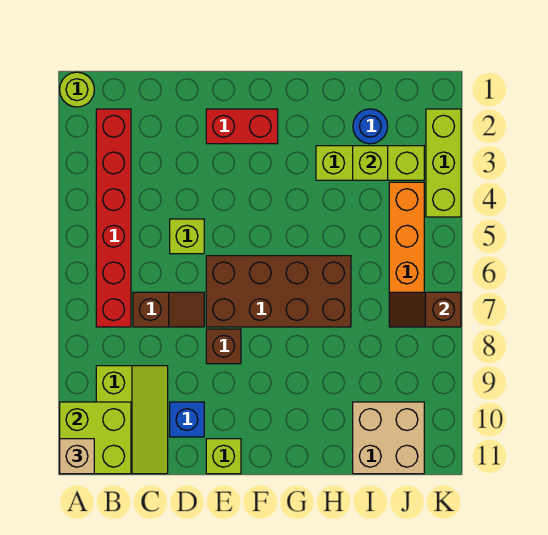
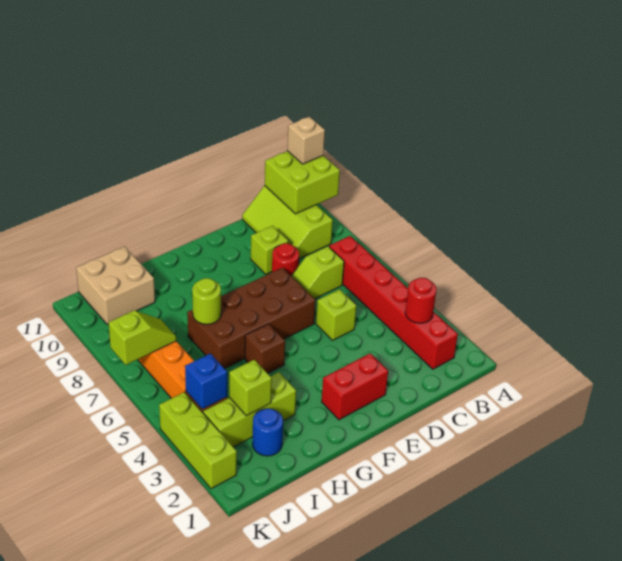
lime round brick A1 level 1 -> lime round brick H7 level 2
none -> red round brick B3 level 2
brown slope C7:D7 level 1 top C -> lime slope C7:D7 level 1 top C
none -> red round brick D8 level 1
blue brick D10 level 1 -> blue brick J4 level 2
brown brick E8 level 1 -> brown brick G5 level 1
lime brick E11 level 1 -> lime brick D9 level 1
brown slope J7:K7 level 2 top K -> lime slope J7:K7 level 2 top K

